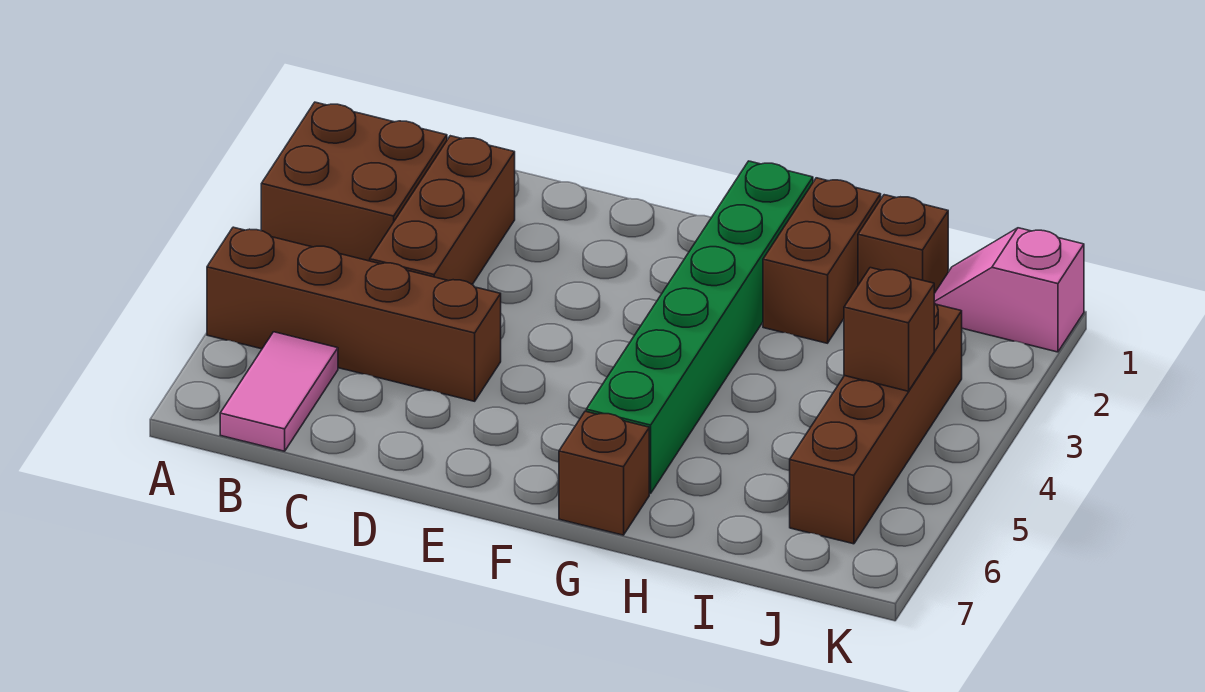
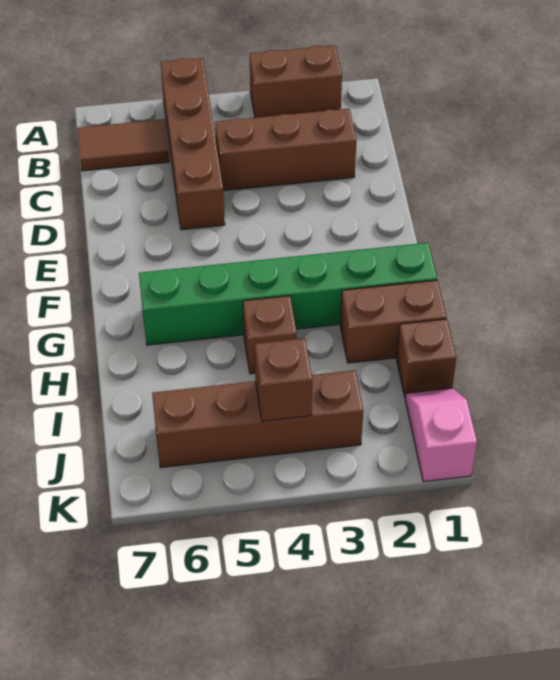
brown brick A2:B3 level 1 -> brown brick A2:A3 level 1
pink tile B6:B7 level 1 -> brown tile B6:B7 level 1
brown brick G7 level 1 -> brown brick H4 level 1

